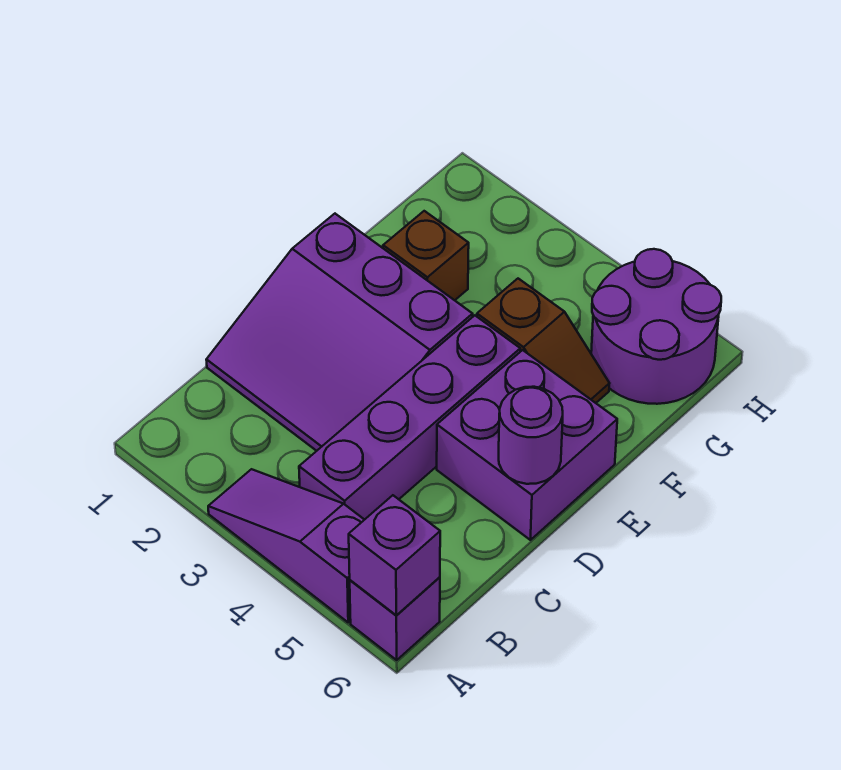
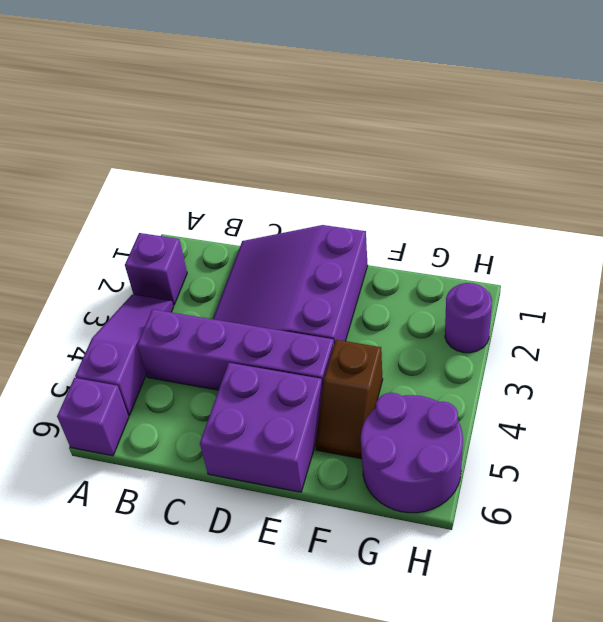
purple brick A6 level 2 -> purple brick A2 level 1
purple round brick D6 level 2 -> purple round brick H2 level 1
brown brick F2 level 1 -> none

